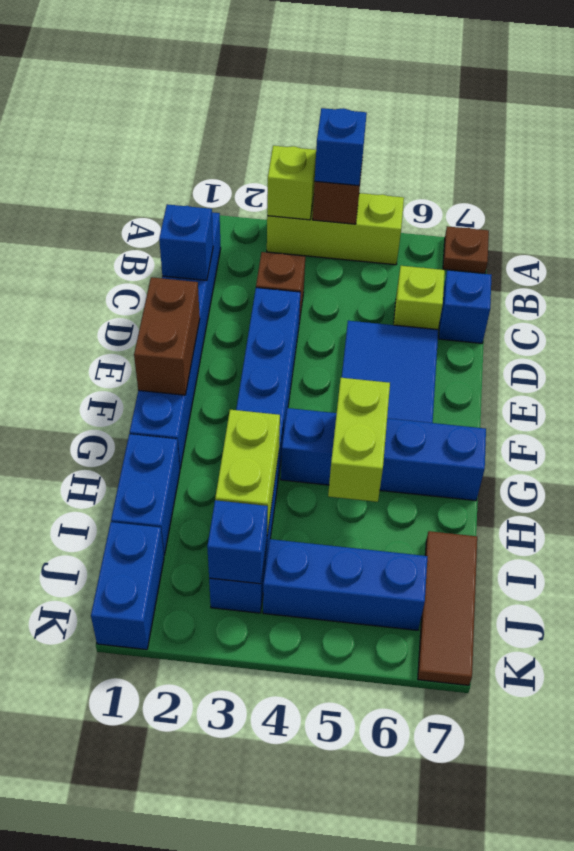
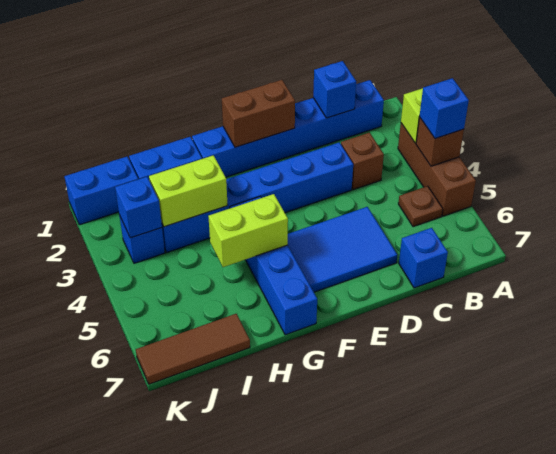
lime brick A3:A5 level 1 -> brown brick A3:A5 level 1
brown plate A7 level 1 -> brown plate B5 level 1
lime brick C6 level 1 -> none
blue brick J4:J6 level 1 -> none

